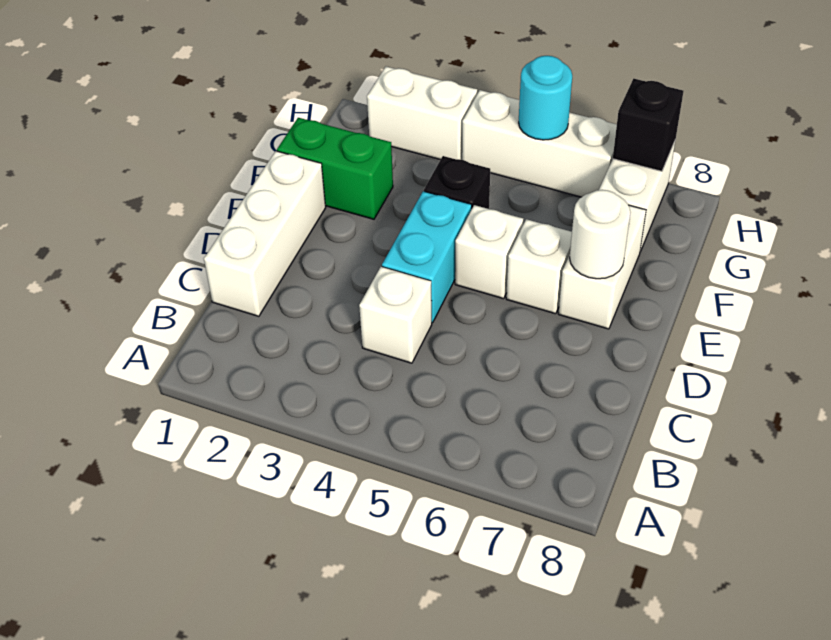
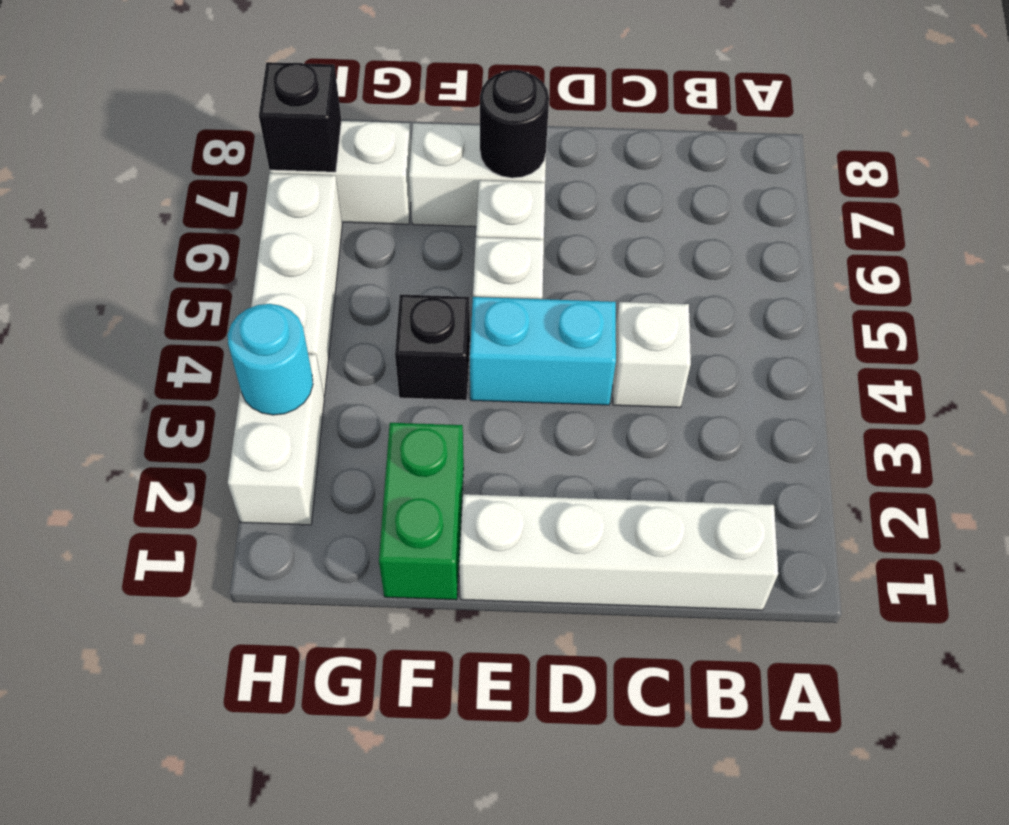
white brick C1:E1 level 1 -> white brick B1:E1 level 1
white round brick E7 level 2 -> black round brick E7 level 2
cyan round brick H5 level 2 -> cyan round brick H3 level 2

